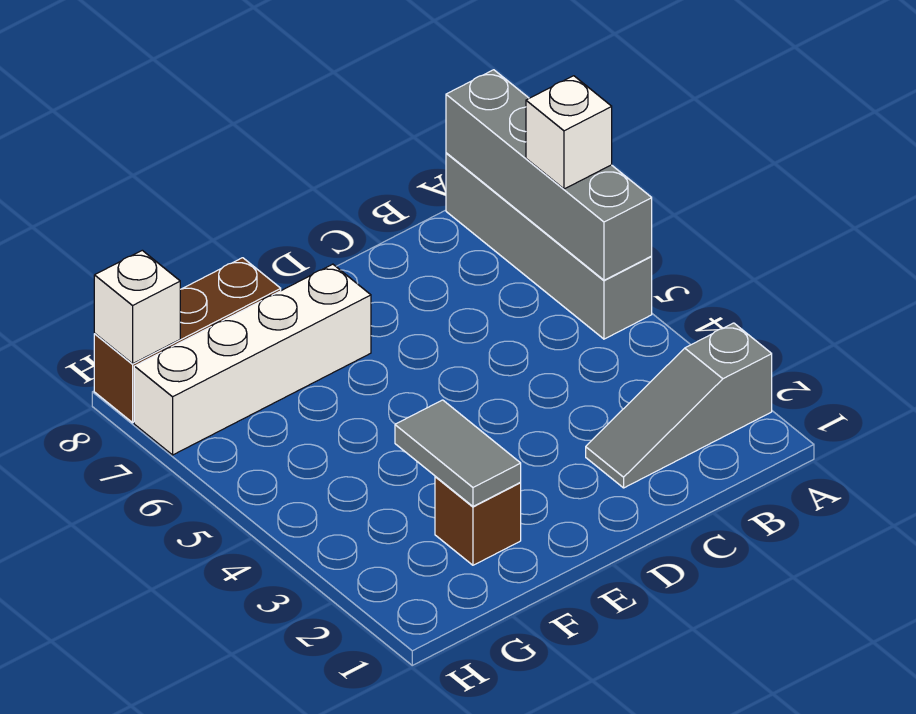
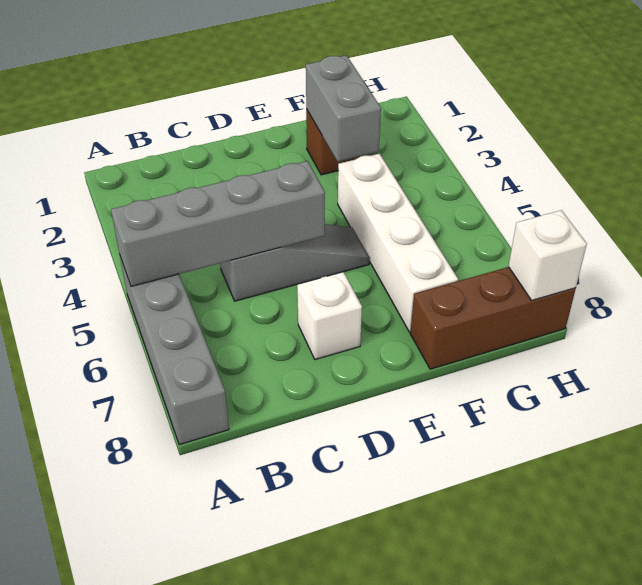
grey slope A2:C2 level 1 top A -> grey slope C5:E5 level 1 top C
grey brick A5:A8 level 2 -> grey brick A5:D5 level 2
white brick A6 level 3 -> white brick D7 level 1
white brick E7:H7 level 1 -> white brick F4:F7 level 1
grey tile F2:F3 level 2 -> grey brick F2:F3 level 2

